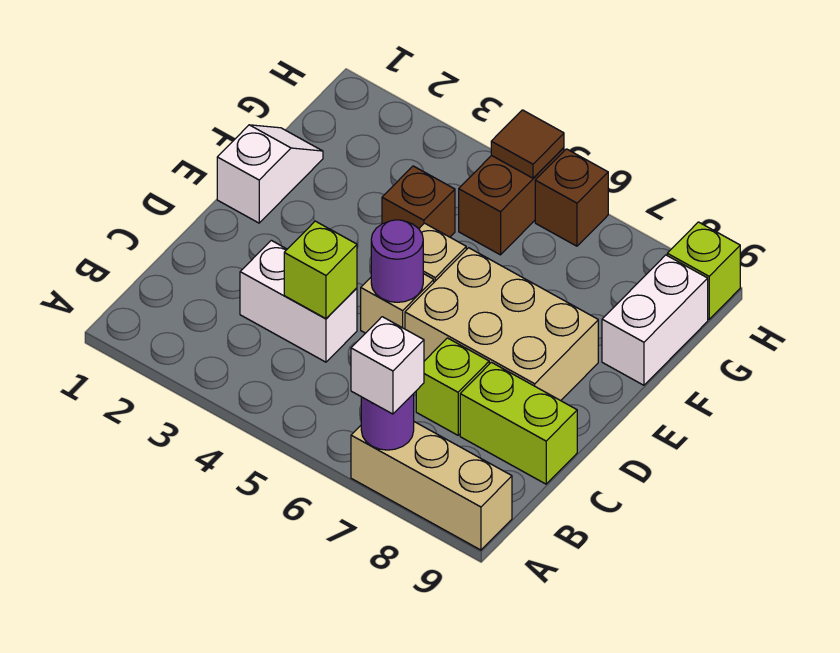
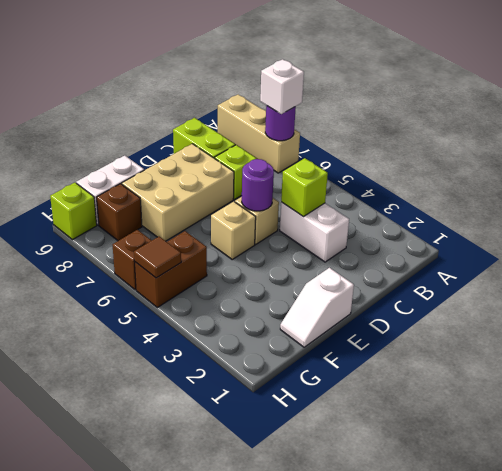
tan brick D6:E8 level 1 -> tan brick D7:F8 level 1
brown brick F4 level 1 -> brown brick G8 level 1

